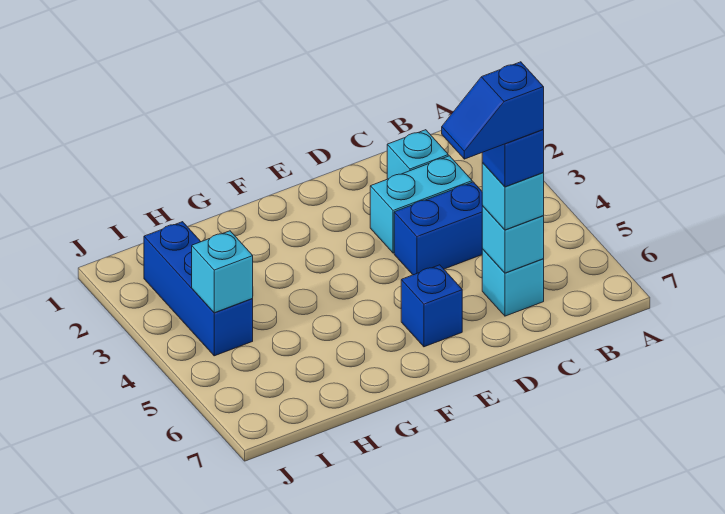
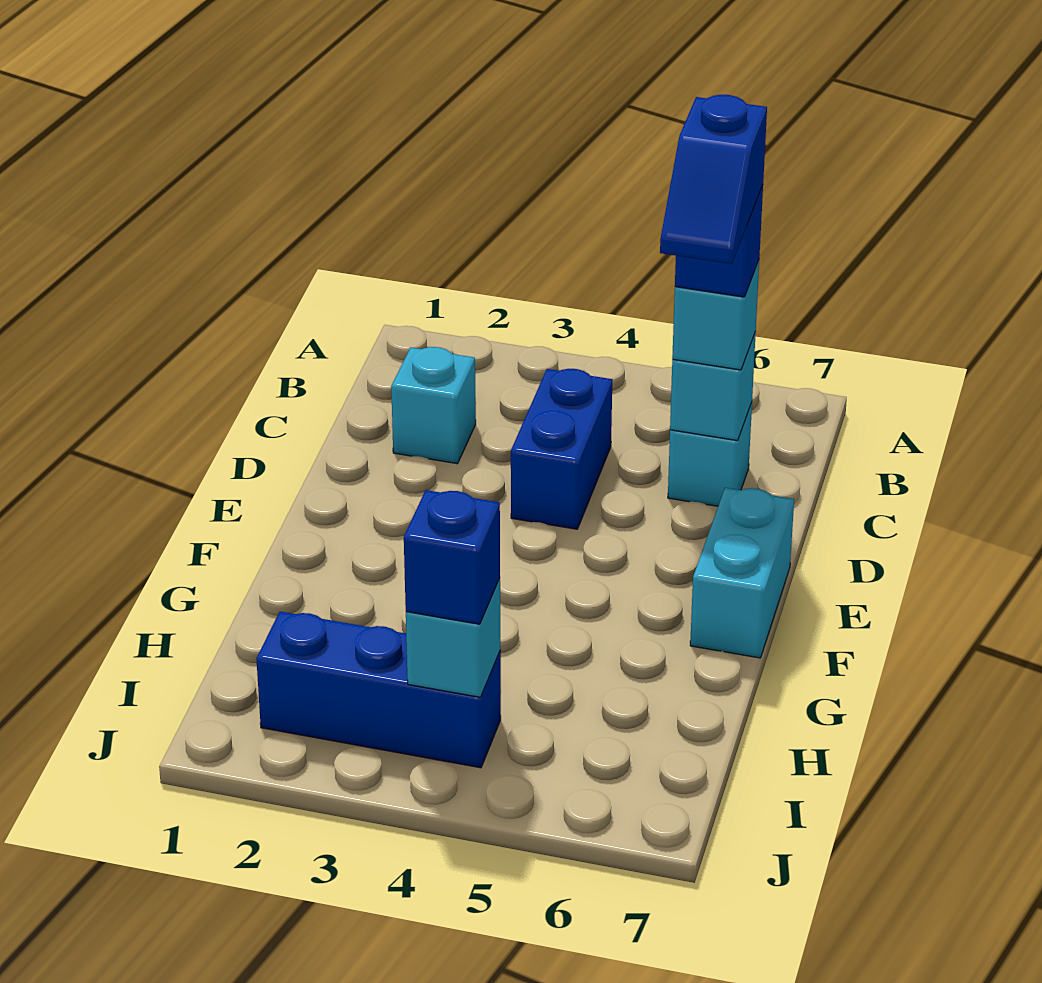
cyan brick C3:D3 level 1 -> cyan brick E7:F7 level 1
blue brick E6 level 1 -> blue brick I4 level 3

